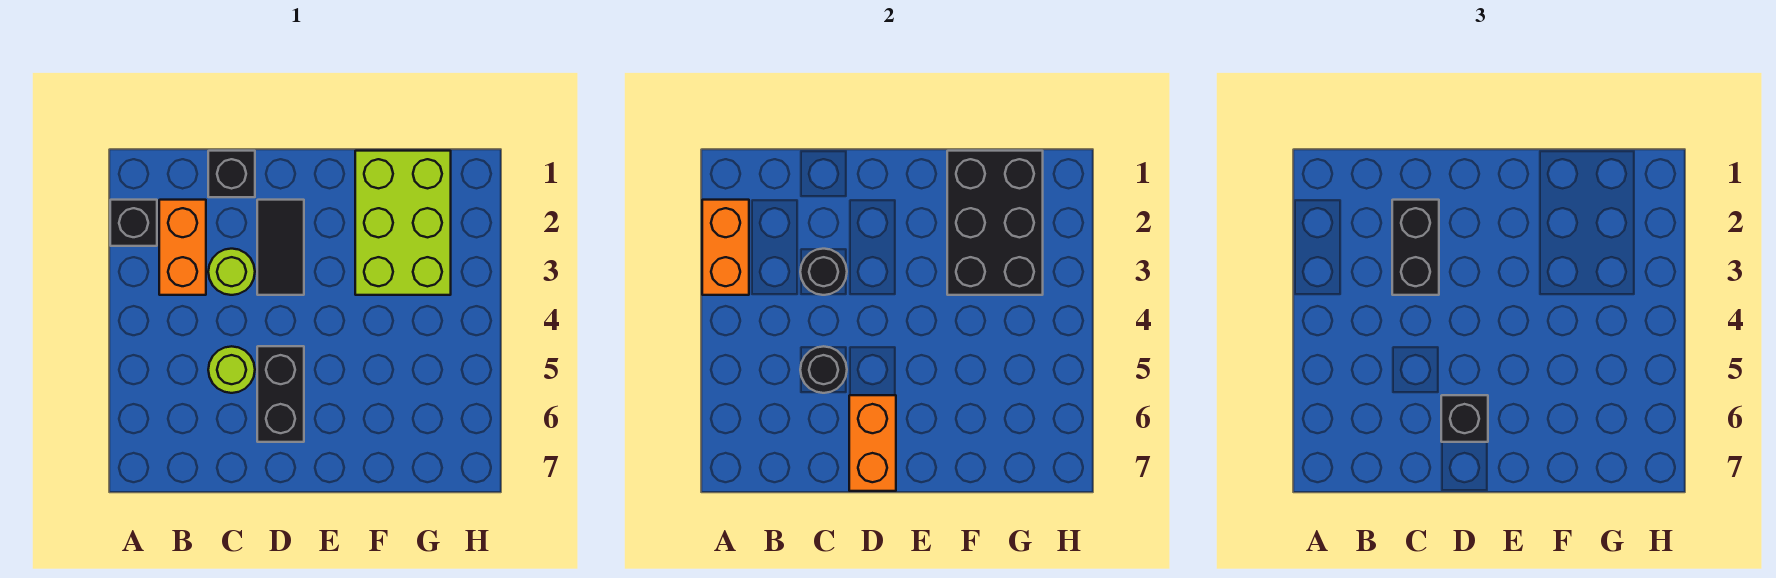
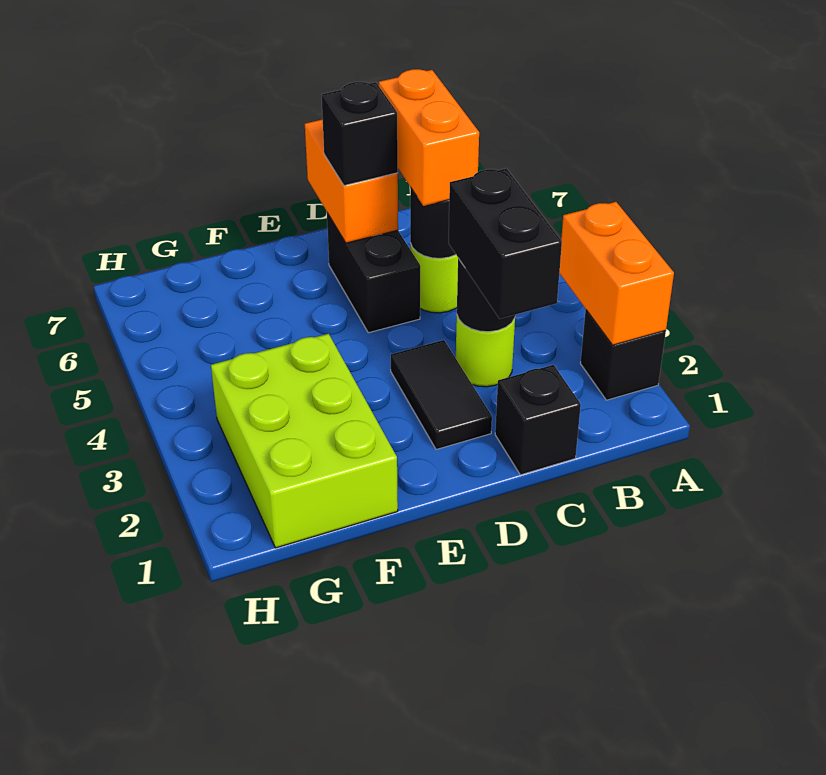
orange brick B2:B3 level 1 -> orange brick C5:C6 level 3
black brick F1:G3 level 2 -> none

